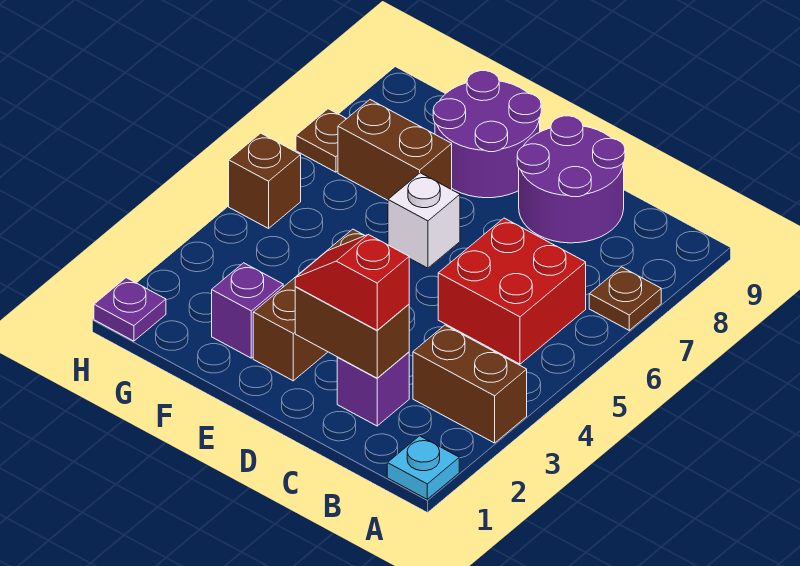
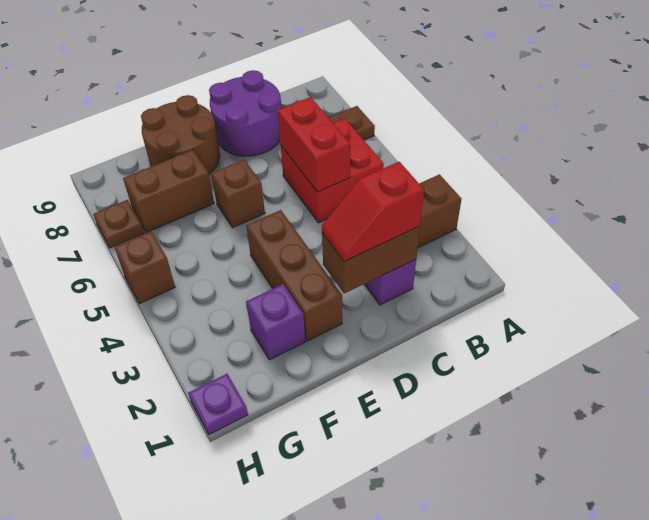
cyan plate A1 level 1 -> none
none -> red brick C5:C6 level 2
white brick E6 level 1 -> brown brick E6 level 1
purple round brick E8:F9 level 1 -> brown round brick E8:F9 level 1

